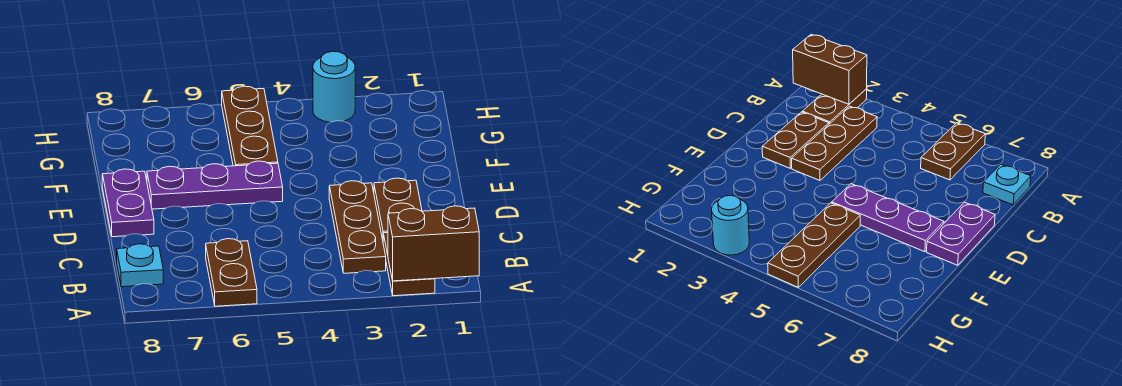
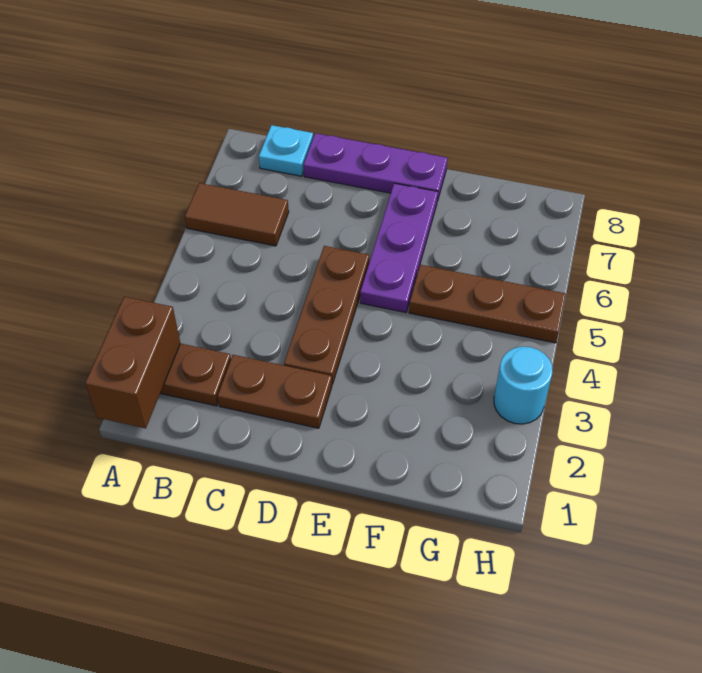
brown plate A6:B6 level 1 -> brown tile A6:B6 level 1
brown plate B3:D3 level 1 -> brown plate D3:D5 level 1
purple plate D8:E8 level 1 -> purple plate C8:E8 level 1

